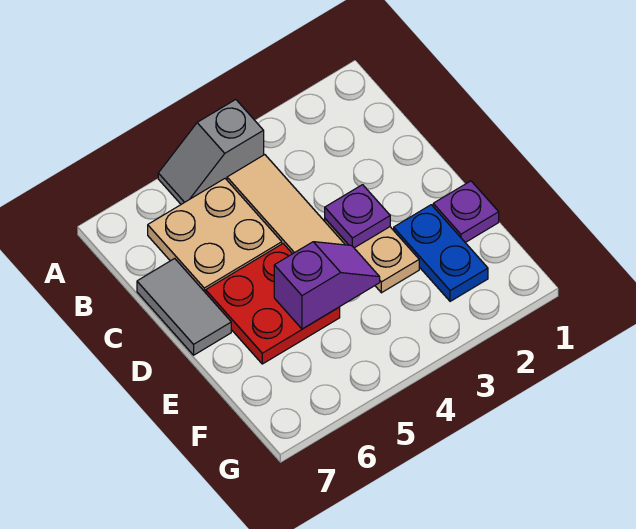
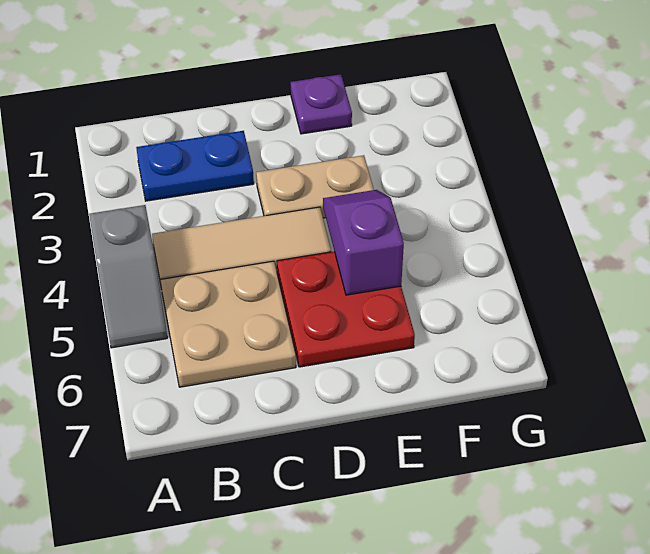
grey tile C7:D7 level 1 -> none
purple plate D3 level 2 -> none
blue plate E2:F2 level 1 -> blue plate B2:C2 level 1

